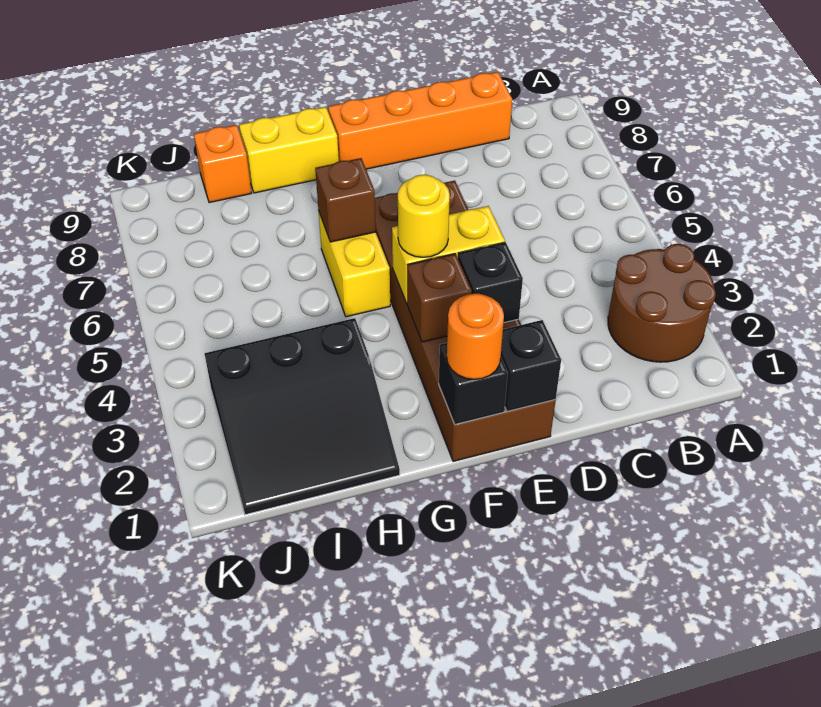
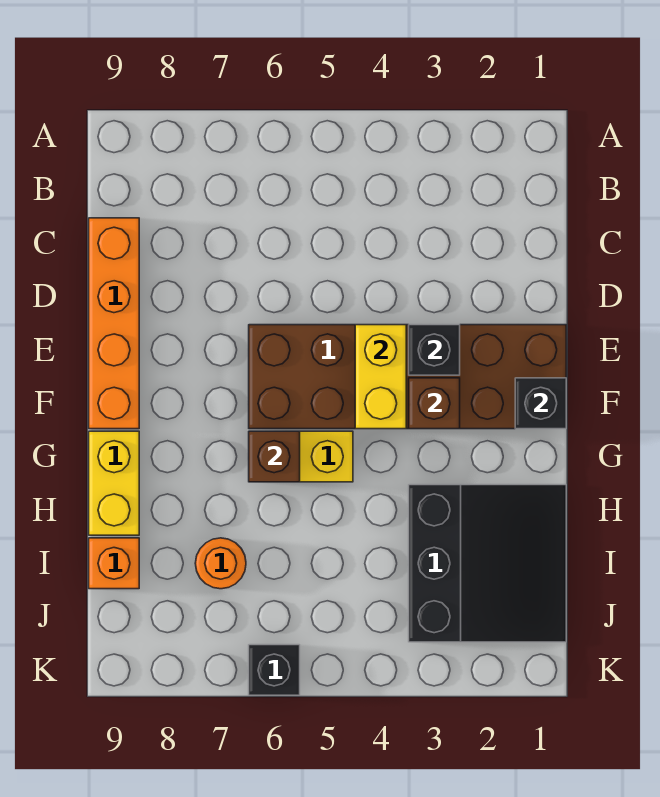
brown round brick A2:B3 level 1 -> none
black brick E1 level 2 -> black brick K6 level 1
orange round brick F1 level 3 -> orange round brick I7 level 1
yellow round brick F4 level 3 -> none

